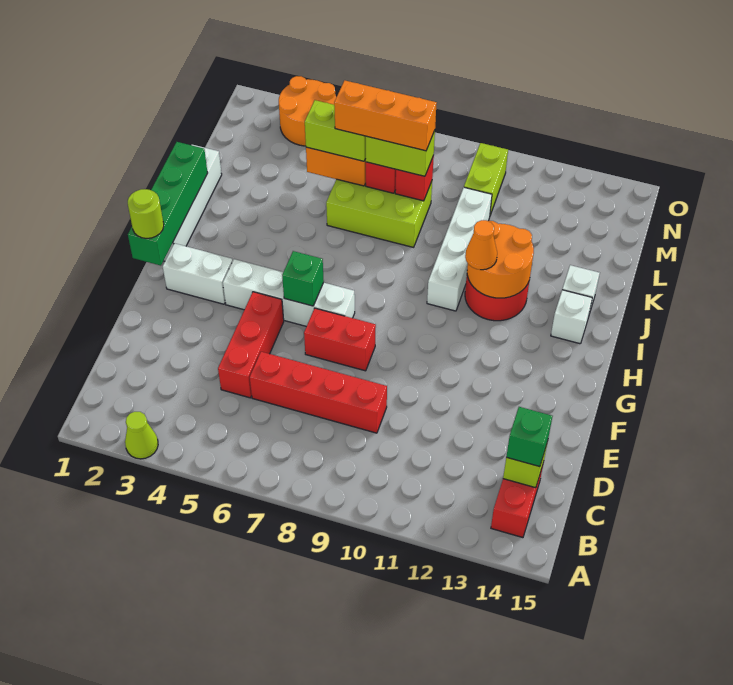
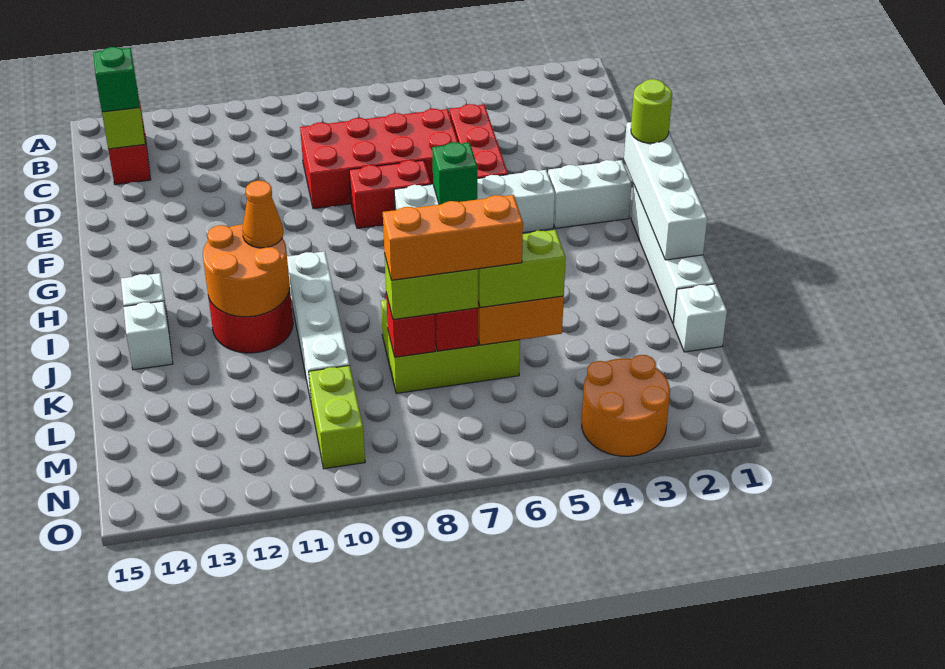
lime cone A3 level 1 -> none
red brick D6:D9 level 1 -> red brick D6:E9 level 1
green brick G1:J1 level 2 -> white brick G1:J1 level 2
none -> white brick L1 level 1

